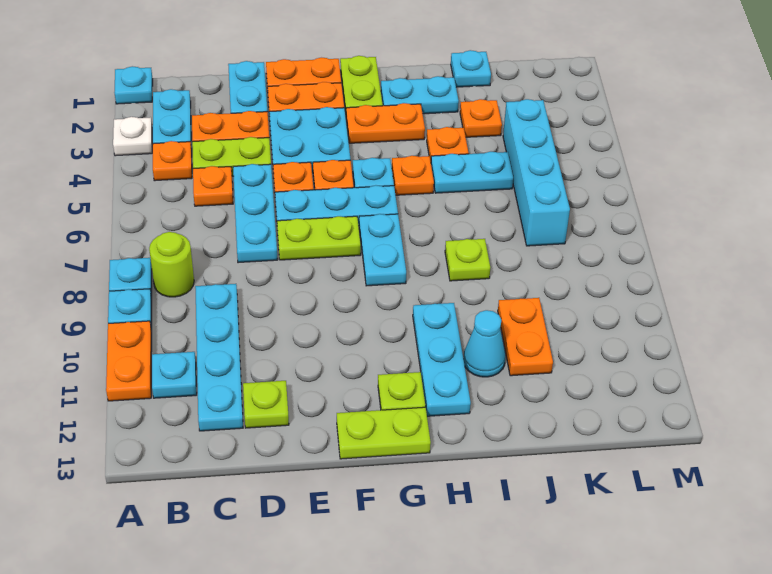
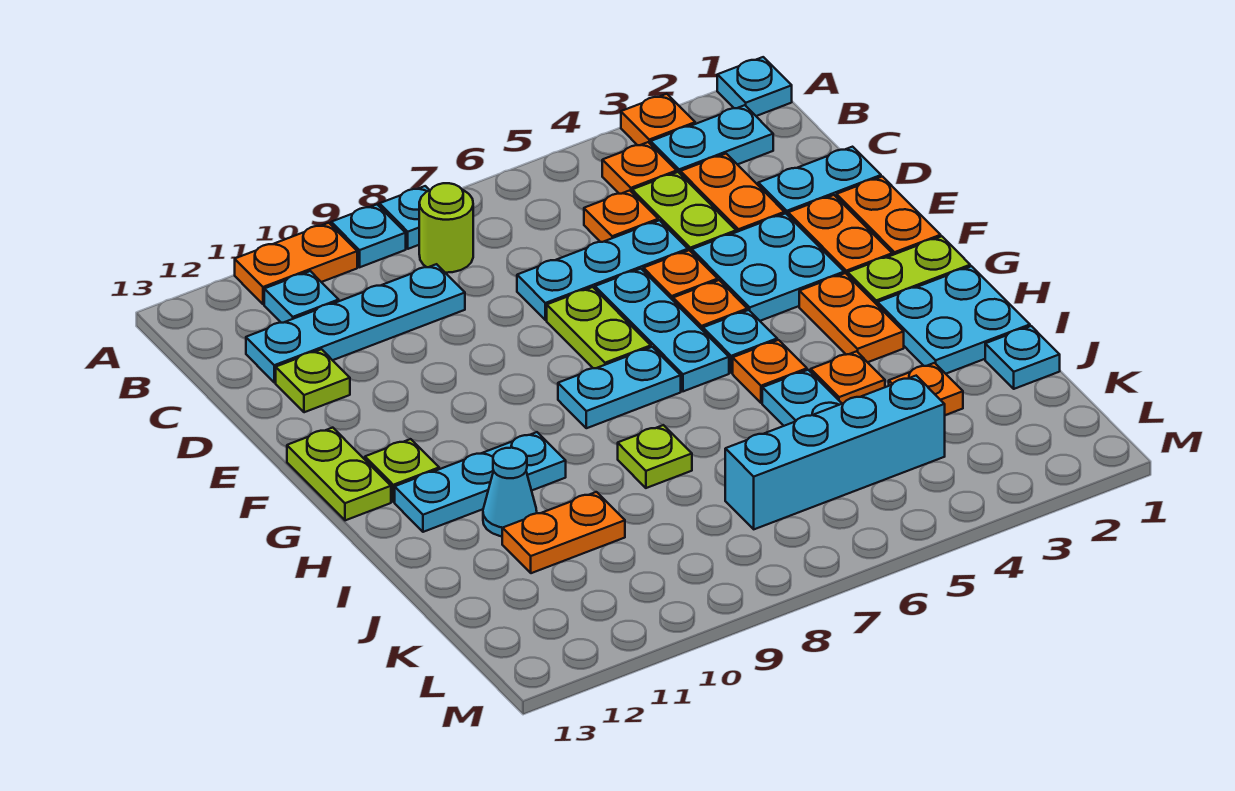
white plate A3 level 1 -> orange plate A3 level 1
cyan plate H2:I2 level 1 -> cyan plate H1:I2 level 1

